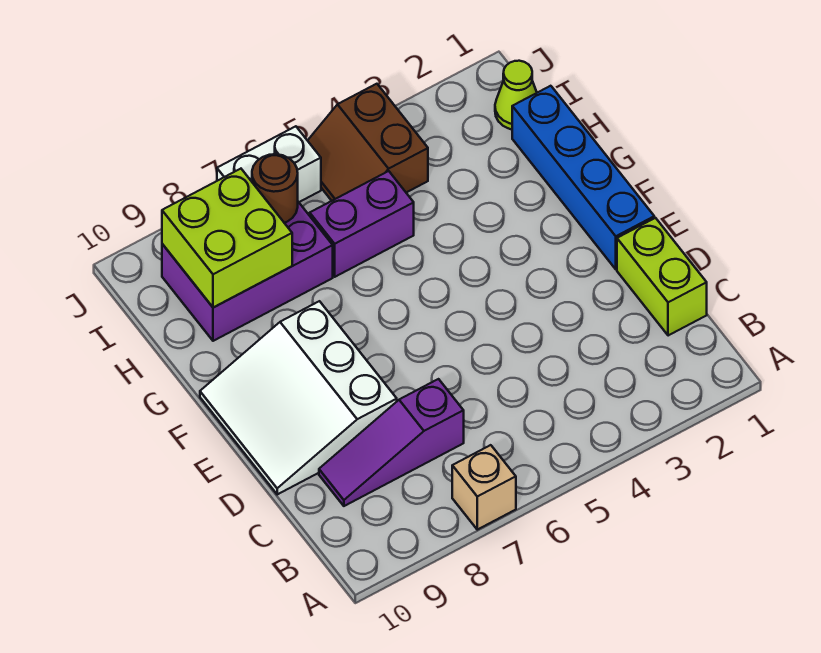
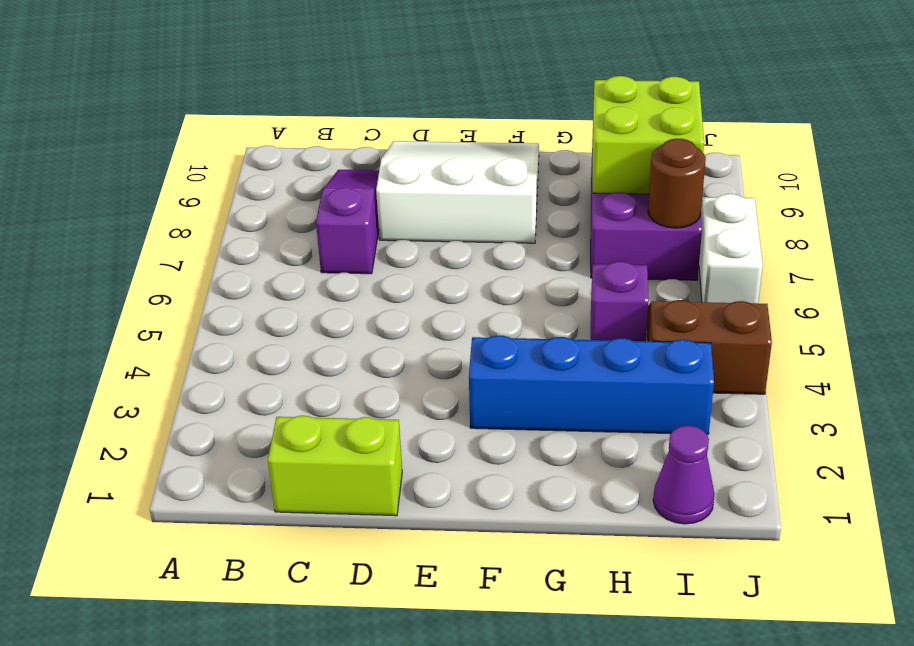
tan brick A7 level 1 -> none
blue brick E1:H1 level 1 -> blue brick F3:I3 level 1
purple brick H5:H6 level 1 -> purple brick H5 level 1
lime cone I1 level 1 -> purple cone I1 level 1

